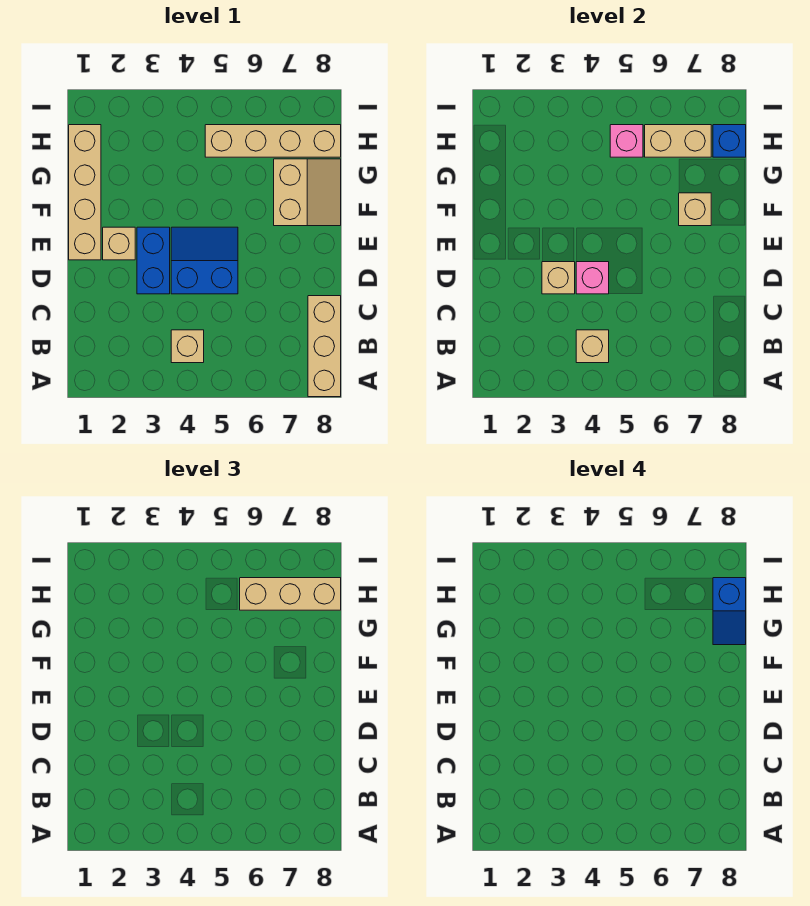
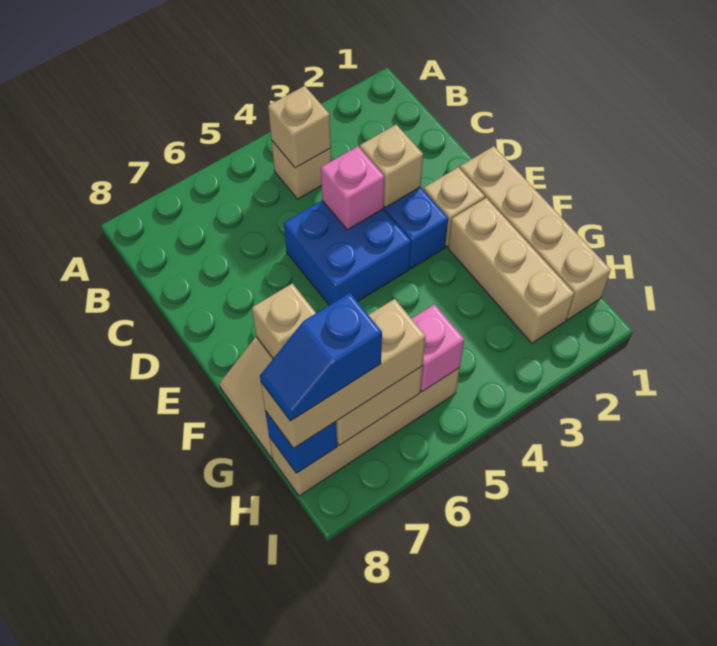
tan brick A8:C8 level 1 -> tan brick F2:H2 level 1
blue slope D4:E5 level 1 top D -> blue brick D4:E5 level 1
blue slope G8:H8 level 4 top H -> blue slope H7:H8 level 4 top 7

